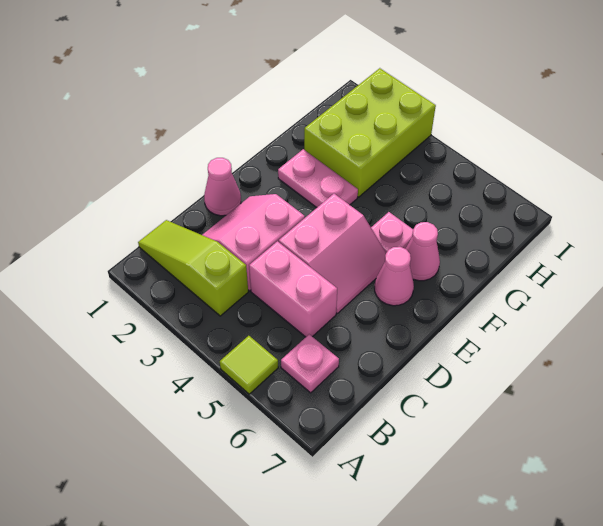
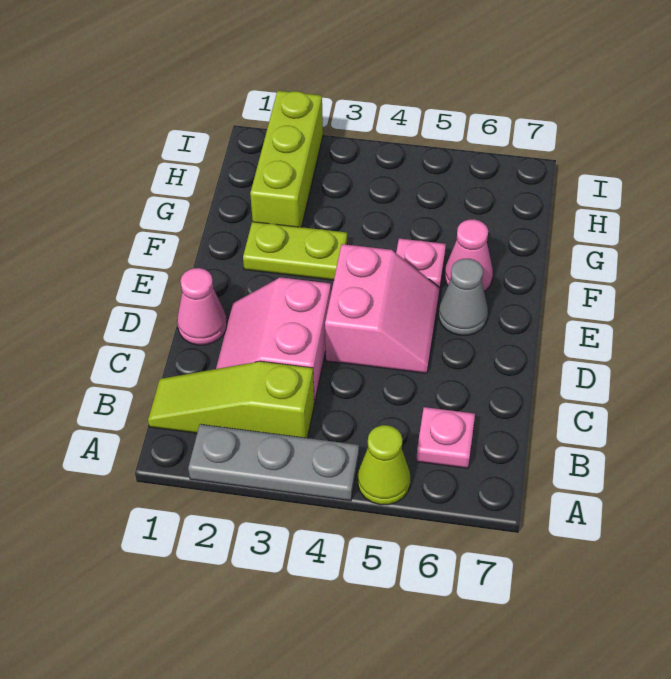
none -> grey plate A2:A4 level 1
lime tile A5 level 1 -> lime cone A5 level 1
pink brick C4:C5 level 1 -> none
pink cone E6 level 1 -> grey cone E6 level 1
pink plate F2:F3 level 1 -> lime plate F2:F3 level 1
lime brick G2:I3 level 1 -> lime brick G2:I2 level 1

